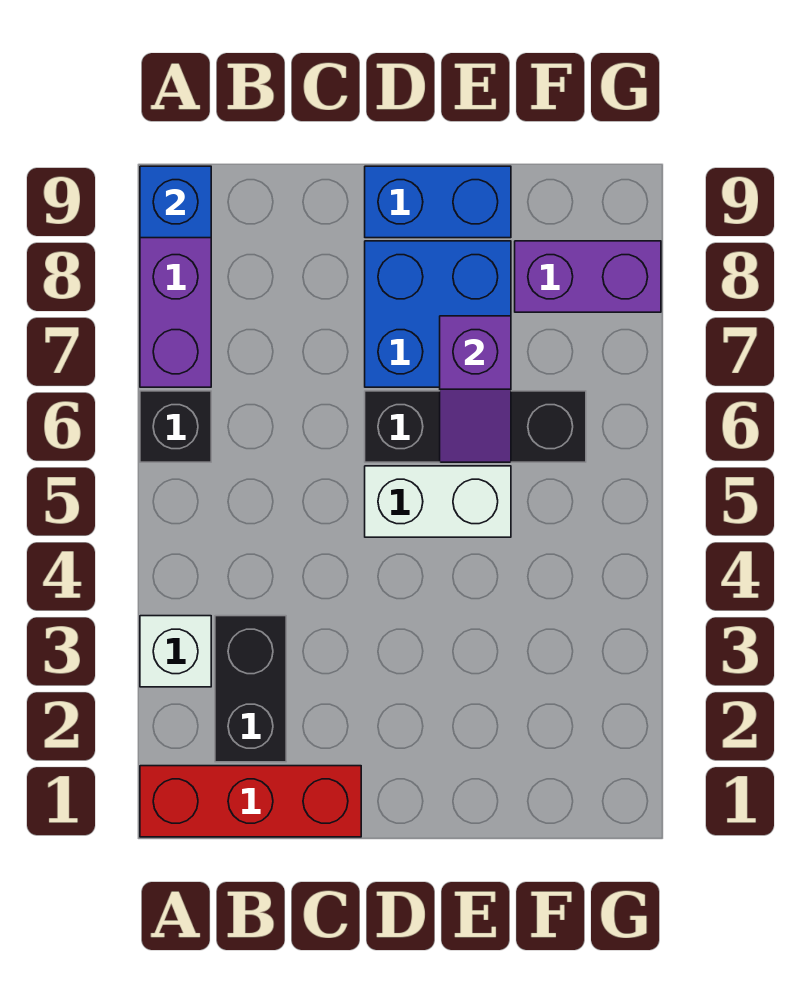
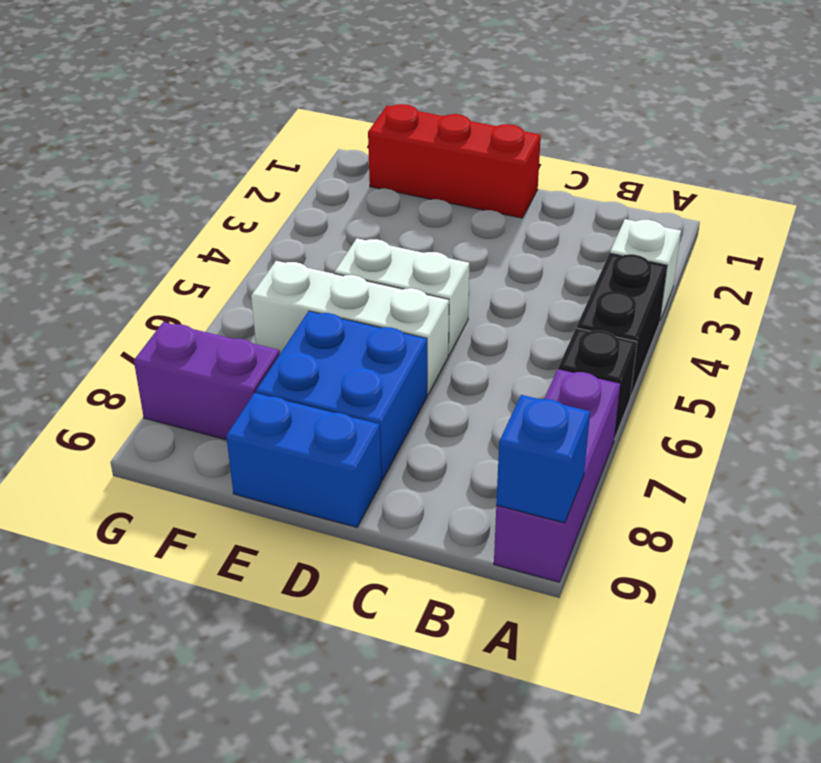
red brick A1:C1 level 1 -> red brick D1:F1 level 1
black brick B2:B3 level 1 -> black brick A4:A5 level 1
black brick D6:F6 level 1 -> white brick D6:F6 level 1
purple slope E6:E7 level 2 top 7 -> none

